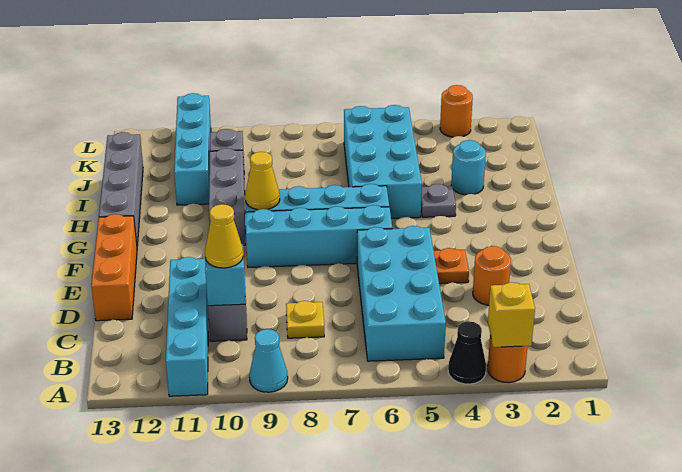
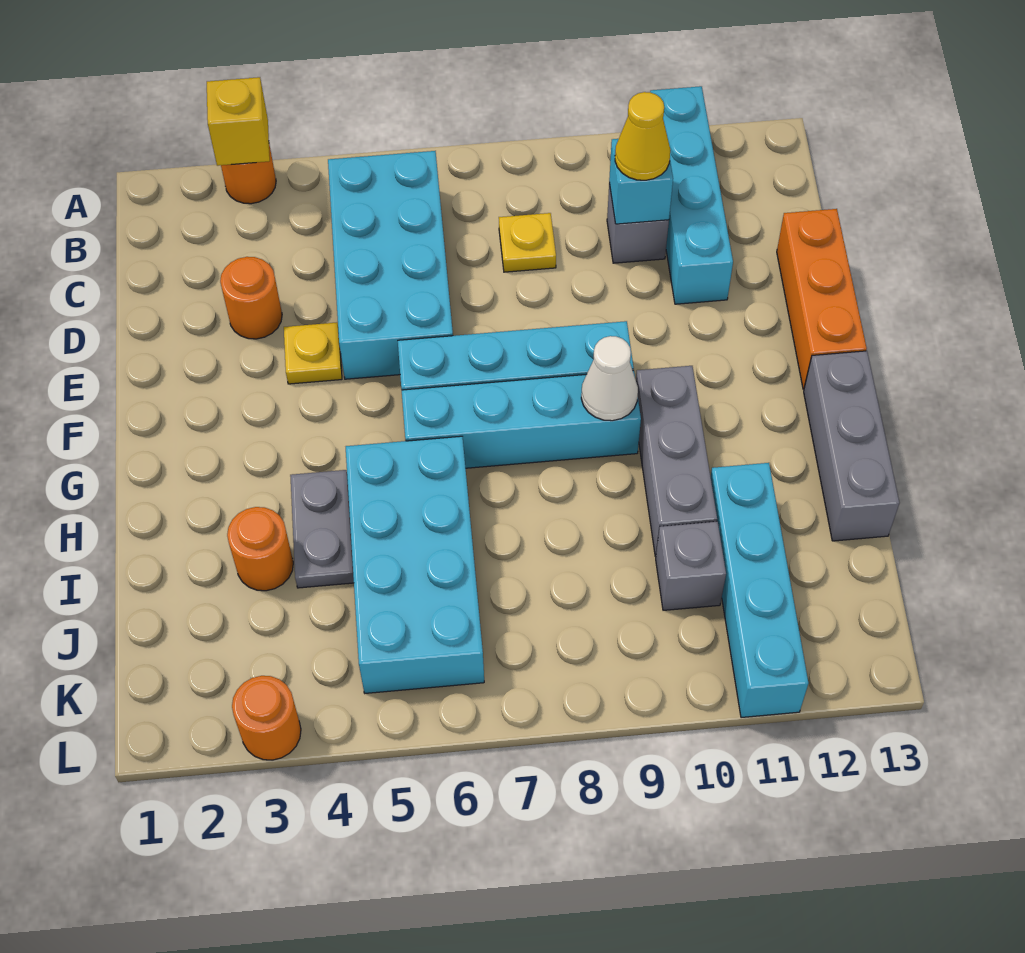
black cone A4 level 1 -> none
cyan cone A9 level 1 -> none
orange plate E4 level 1 -> yellow plate E4 level 1
yellow cone G9 level 2 -> white cone G9 level 2
grey brick G13:J13 level 1 -> grey brick G13:I13 level 1
grey plate H4 level 1 -> grey plate H4:I4 level 1
cyan round brick I3 level 1 -> orange round brick I3 level 1

